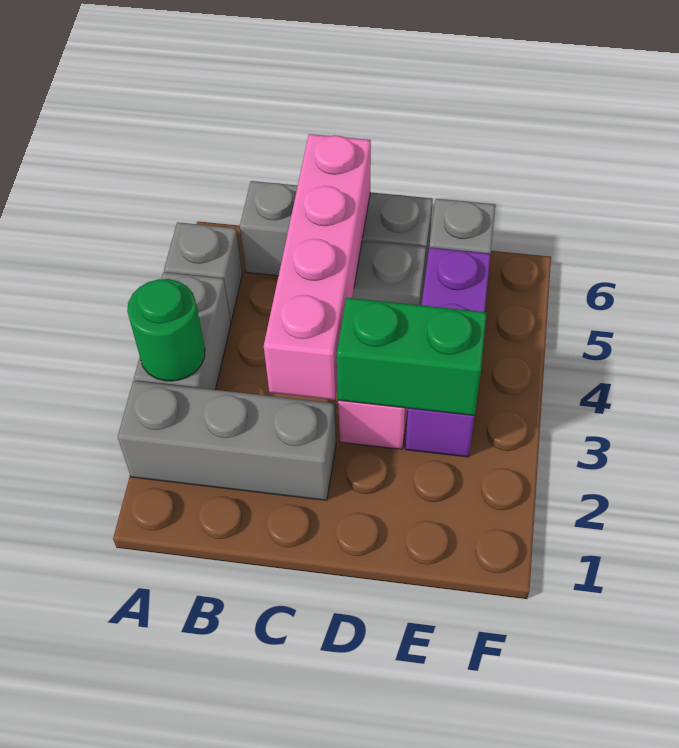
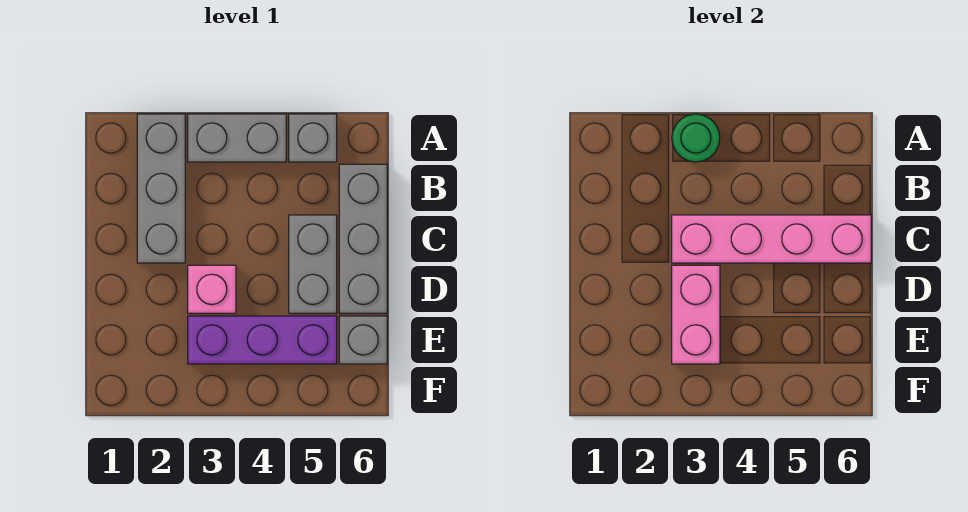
green brick D3:E3 level 2 -> pink brick D3:E3 level 2

